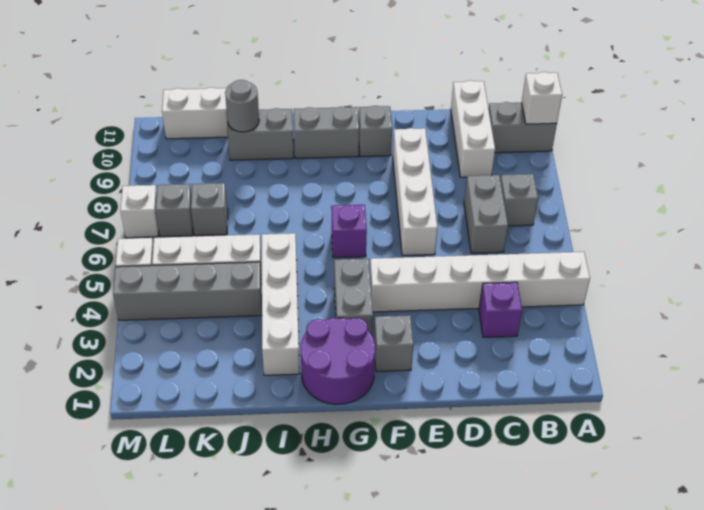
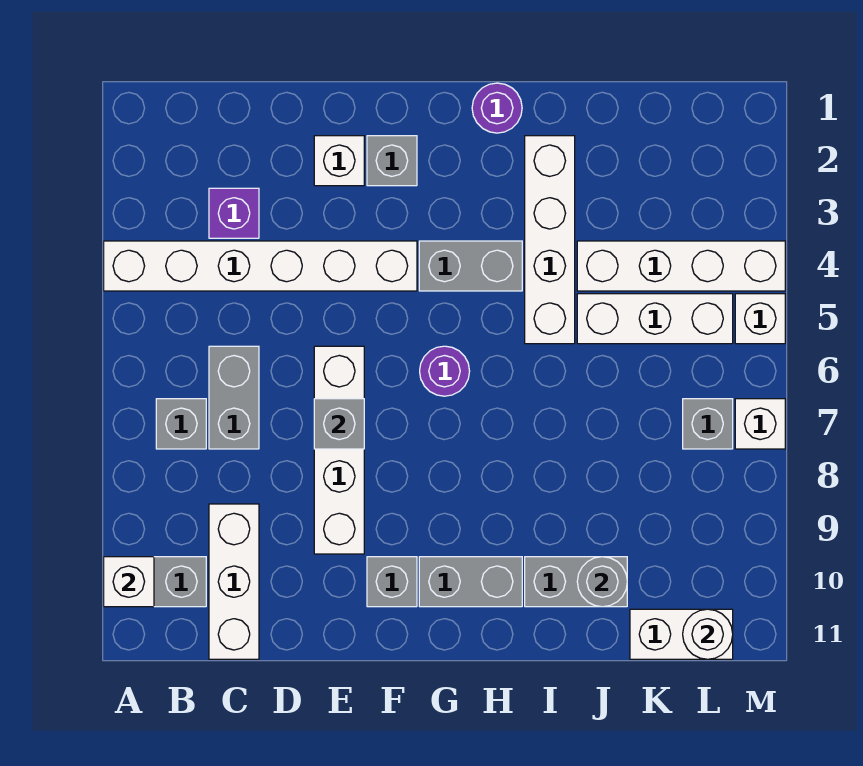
none -> white brick E2 level 1
purple round brick G1:H2 level 1 -> purple round brick H1 level 1
grey brick G3:G4 level 1 -> grey brick G4:H4 level 1
purple brick G6 level 1 -> purple round brick G6 level 1
grey brick J4:M4 level 1 -> white brick J4:M4 level 1
grey brick K7 level 1 -> grey brick E7 level 2
none -> white round brick L11 level 2

